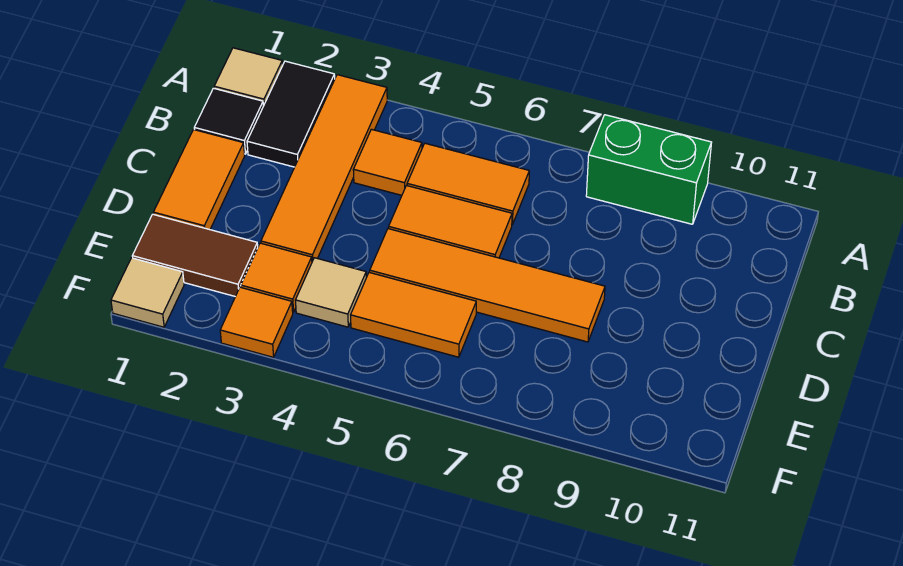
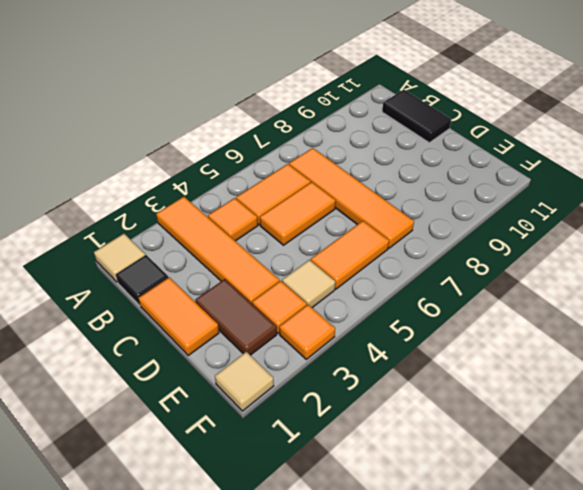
black tile A2:B2 level 1 -> black tile B11:C11 level 1
green brick A8:A9 level 1 -> none
orange tile D5:D8 level 1 -> orange tile B7:E7 level 1
brown tile E1:E2 level 1 -> brown tile D2:E2 level 1

